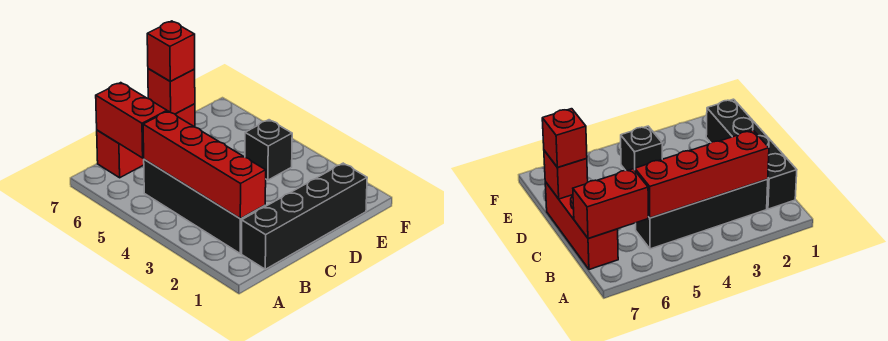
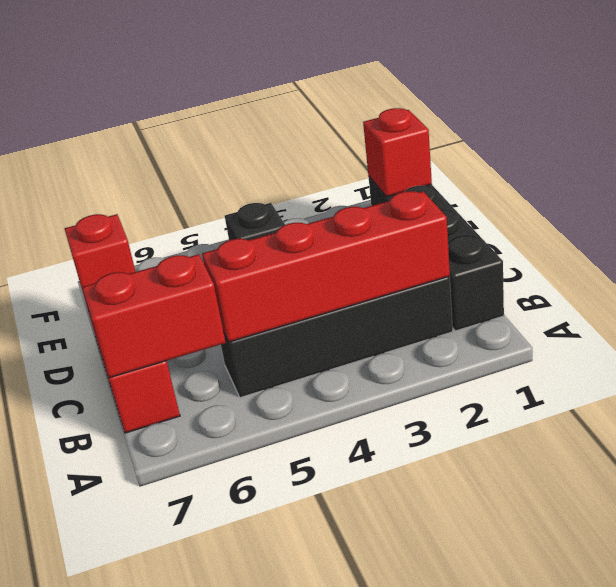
red brick D7 level 3 -> red brick E1 level 2

